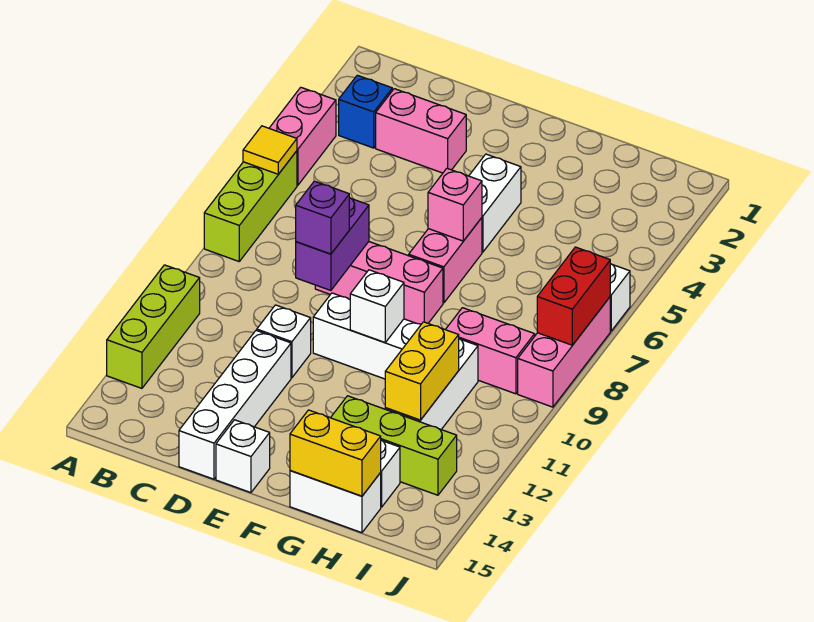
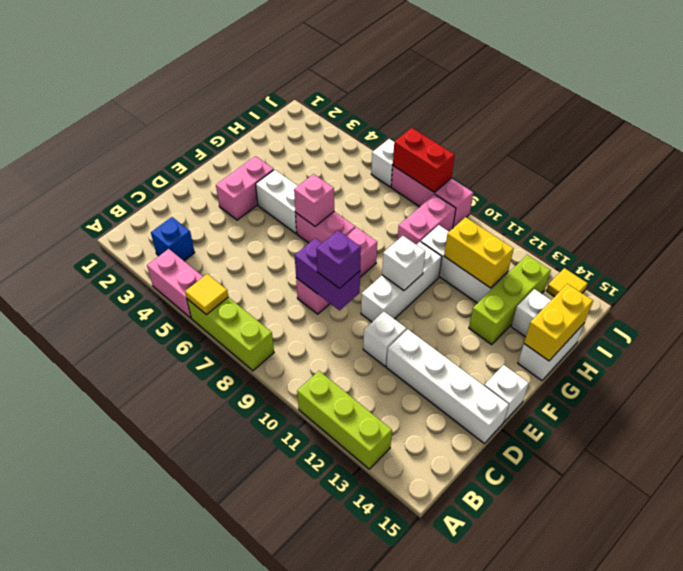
pink brick C3:D3 level 1 -> pink brick E3:F3 level 1
none -> yellow tile J14 level 1

